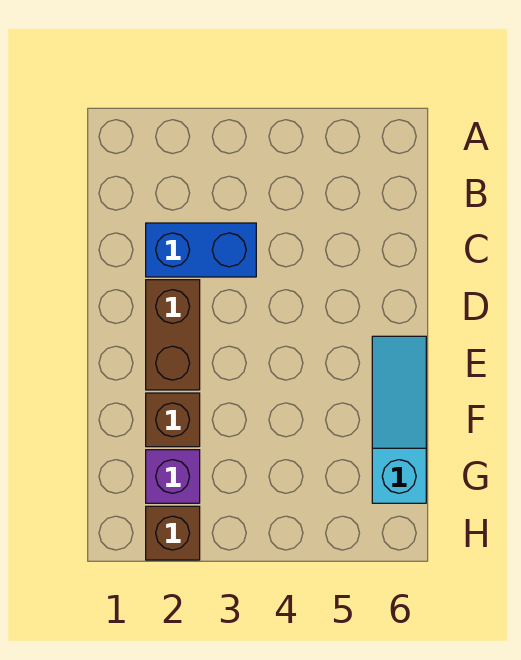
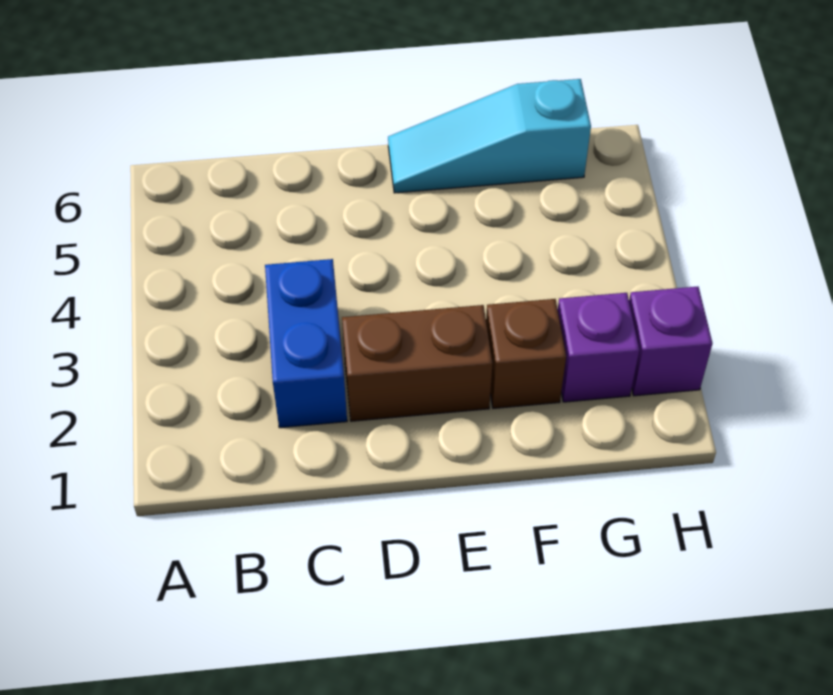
brown brick H2 level 1 -> purple brick H2 level 1

